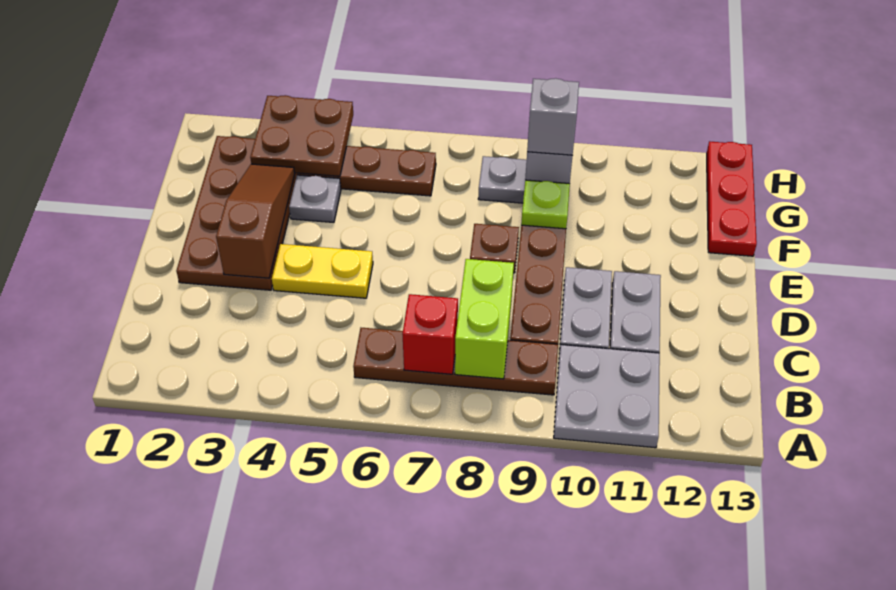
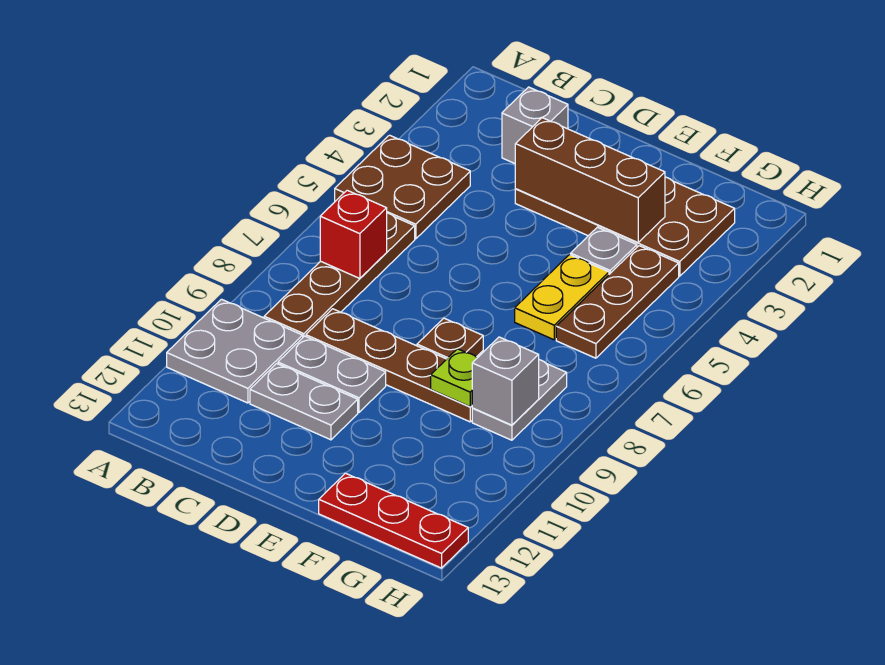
lime brick B8:C8 level 2 -> none
brown slope D3:F3 level 2 top D -> brown brick D3:F3 level 2
yellow plate D4:D5 level 1 -> yellow plate F5:F6 level 1
brown plate G3:H4 level 2 -> brown plate A4:B5 level 1
grey brick G9 level 3 -> grey brick C2 level 1

